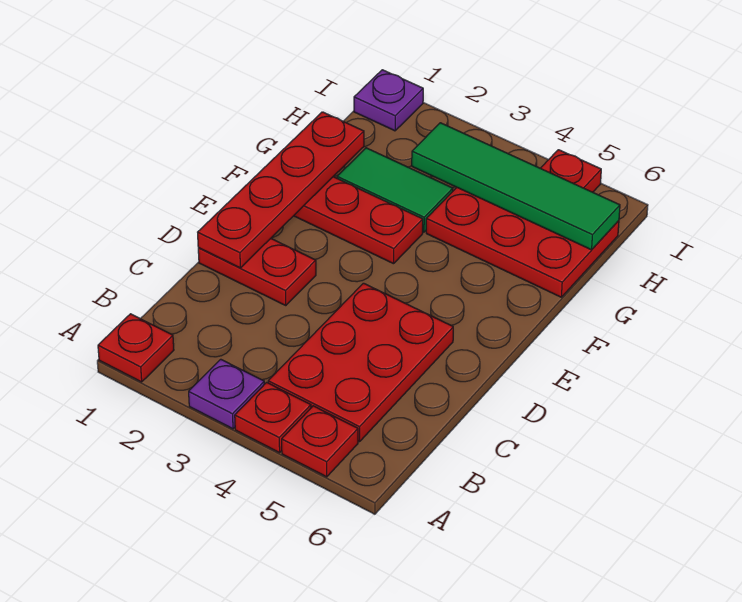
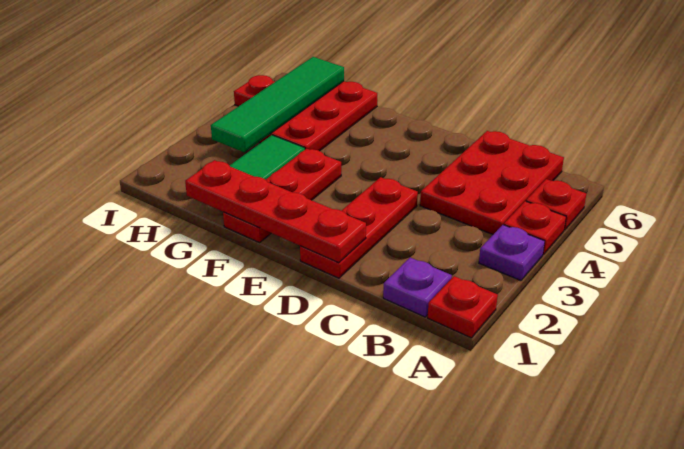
red plate B4:D5 level 1 -> red plate B4:C6 level 1
red plate D1:D2 level 1 -> red plate D1:D3 level 1
purple plate I1 level 1 -> purple plate B1 level 1

